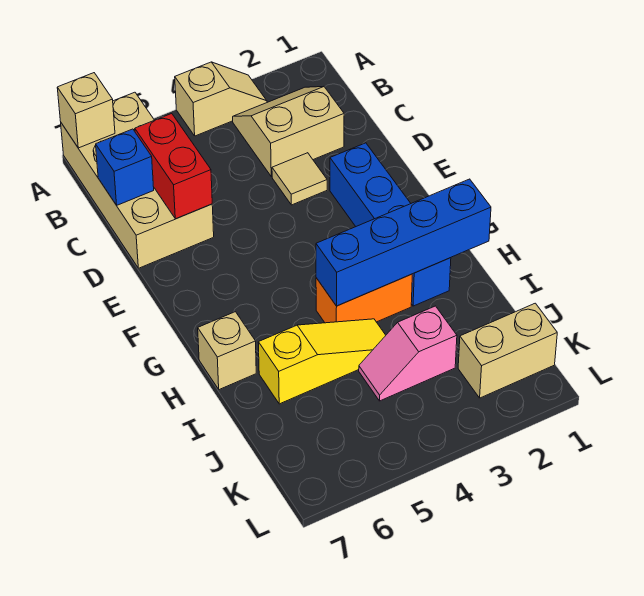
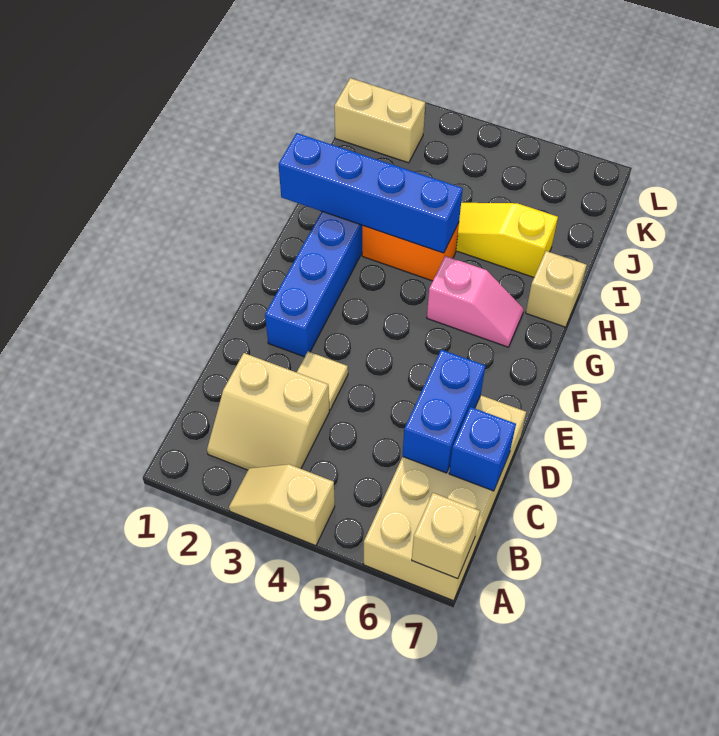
red brick C6:D6 level 2 -> blue brick C6:D6 level 2
pink slope J3:J4 level 1 top 3 -> pink slope G5:G6 level 1 top 5

